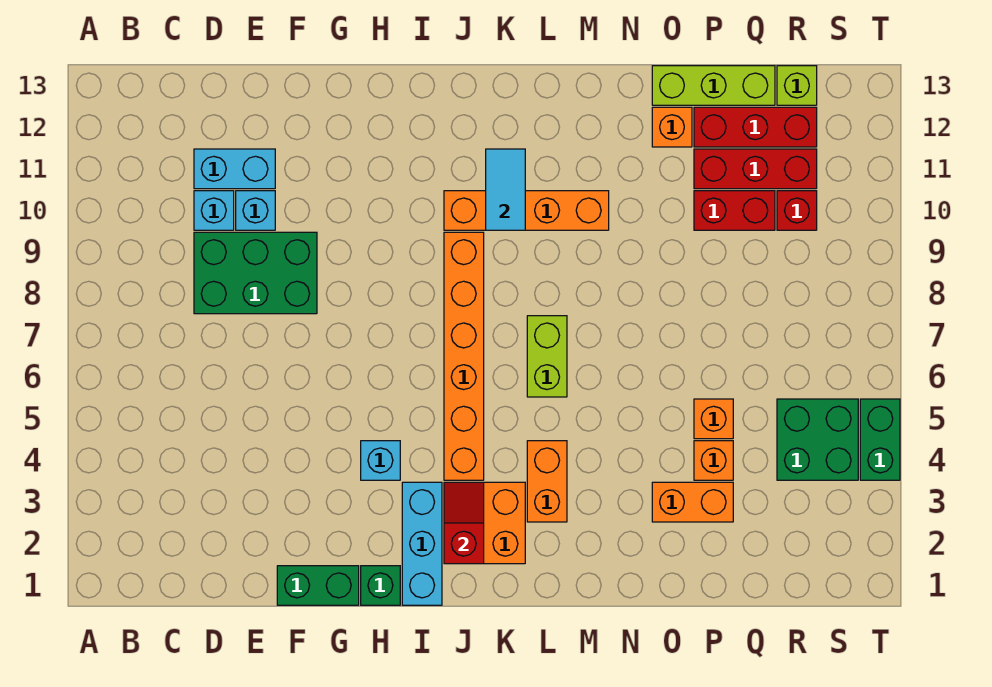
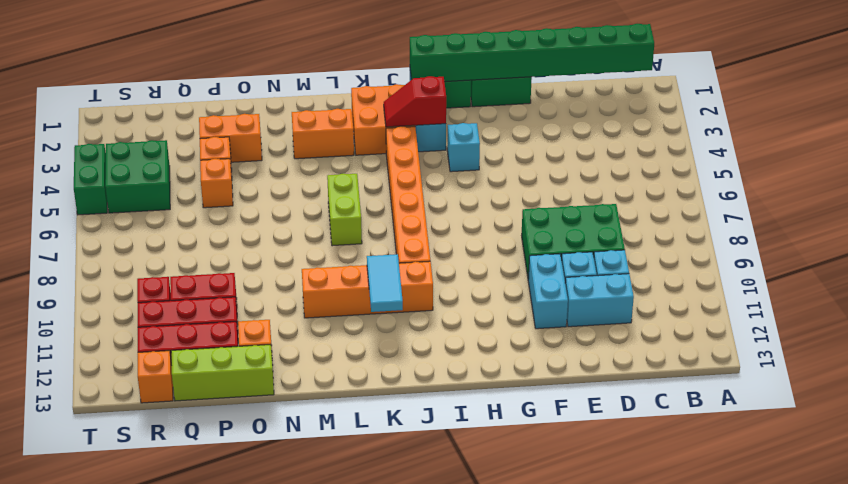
none -> green brick B1:I1 level 2
none -> cyan brick F10:F11 level 1
red slope J2:J3 level 2 top 2 -> red slope I3:J3 level 2 top I
orange brick L3:L4 level 1 -> orange brick L3:M3 level 1
lime brick R13 level 1 -> orange brick R13 level 1

